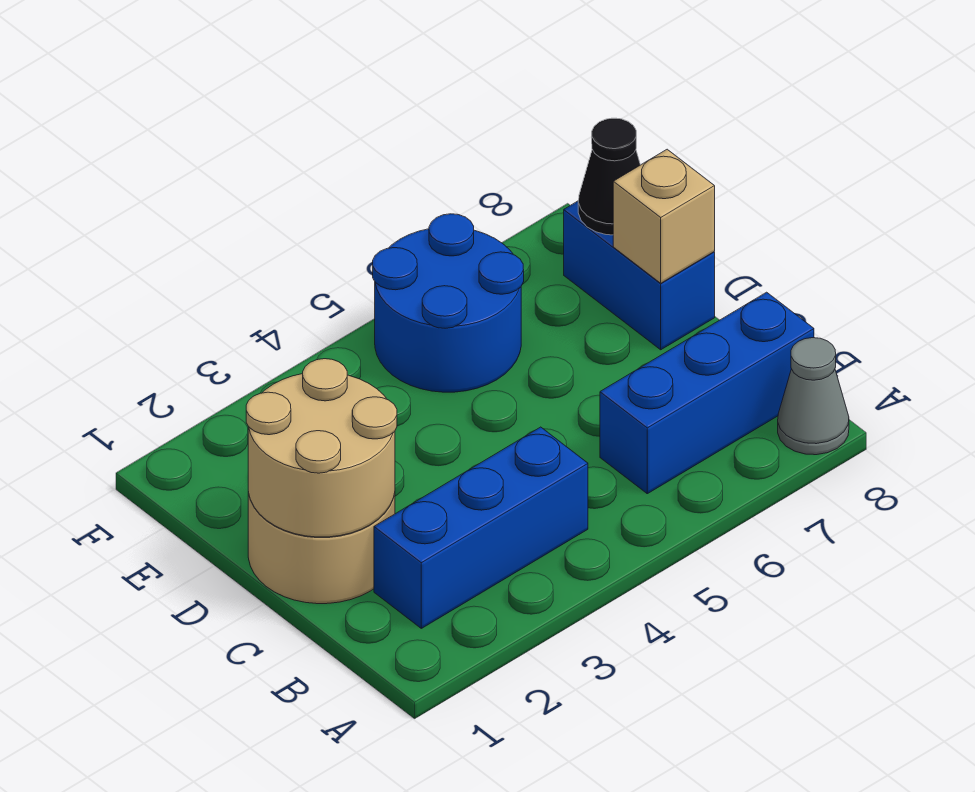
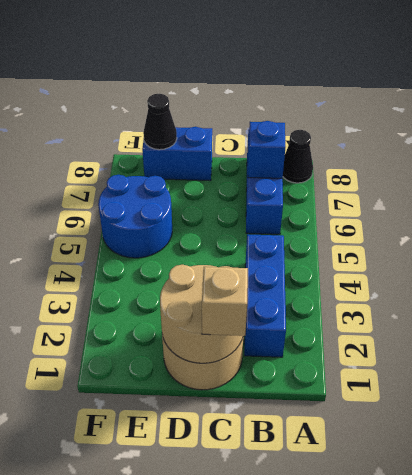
grey cone A8 level 1 -> black cone A8 level 1
none -> blue brick B7 level 2
tan brick D8 level 2 -> tan brick C1 level 3

